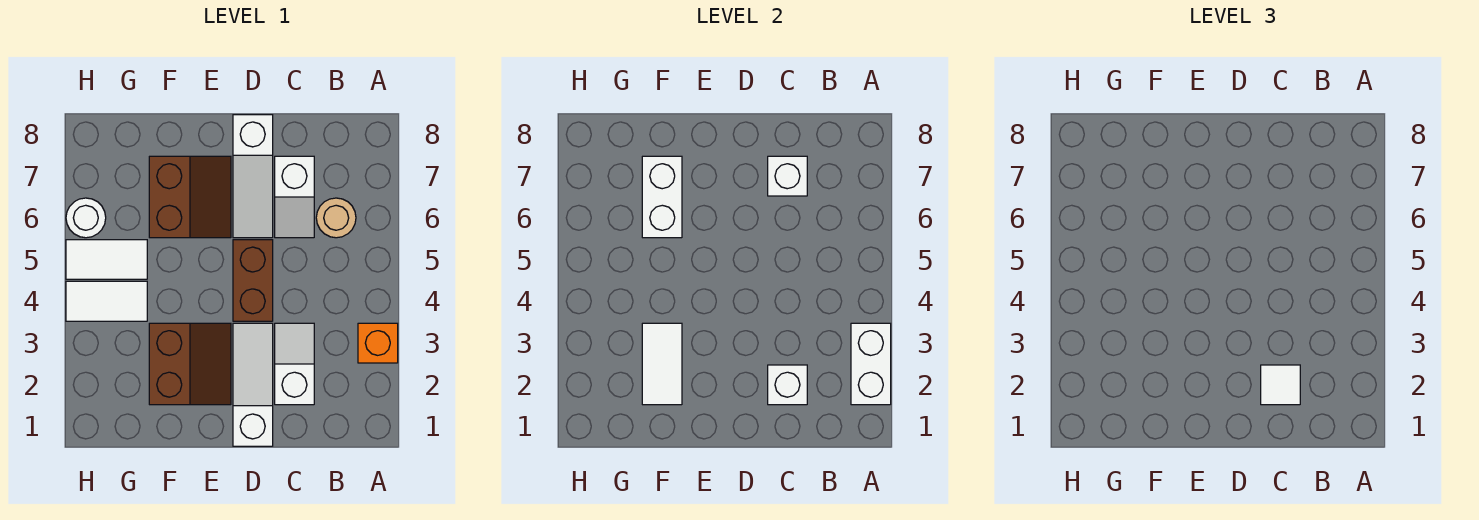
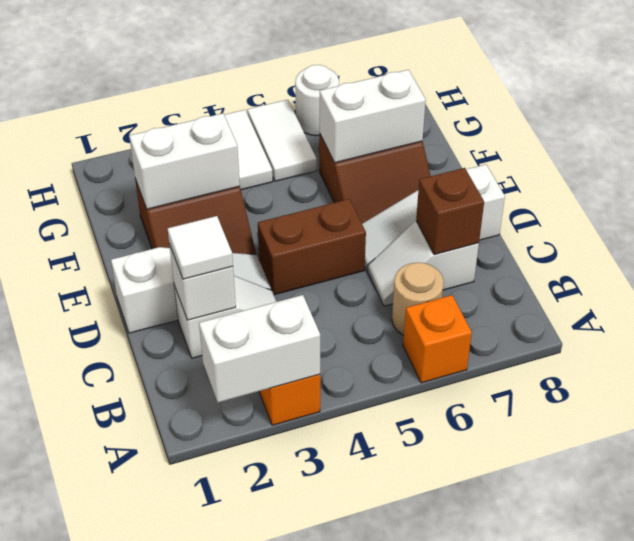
none -> orange brick A6 level 1
white brick C7 level 2 -> brown brick C7 level 2
white tile F2:F3 level 2 -> white brick F2:F3 level 2

